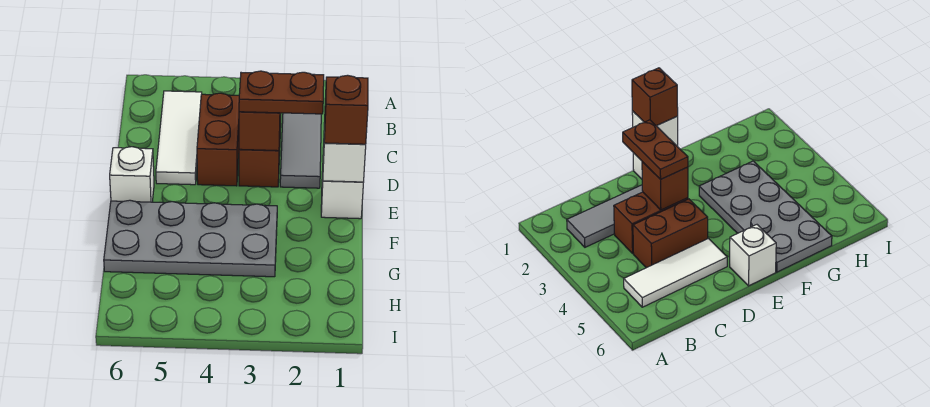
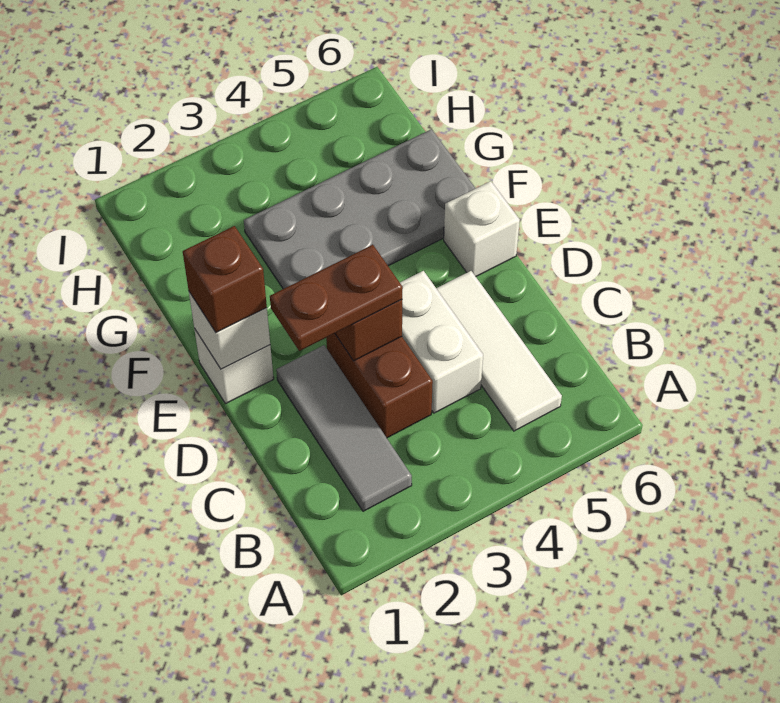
brown brick C4:D4 level 1 -> white brick C4:D4 level 1

